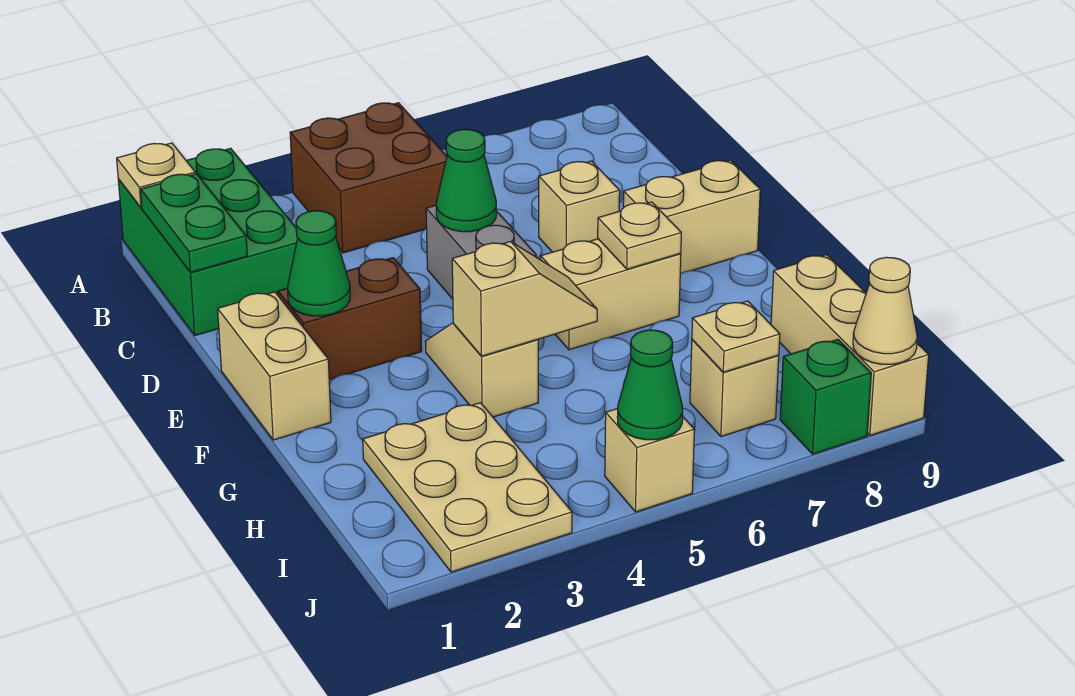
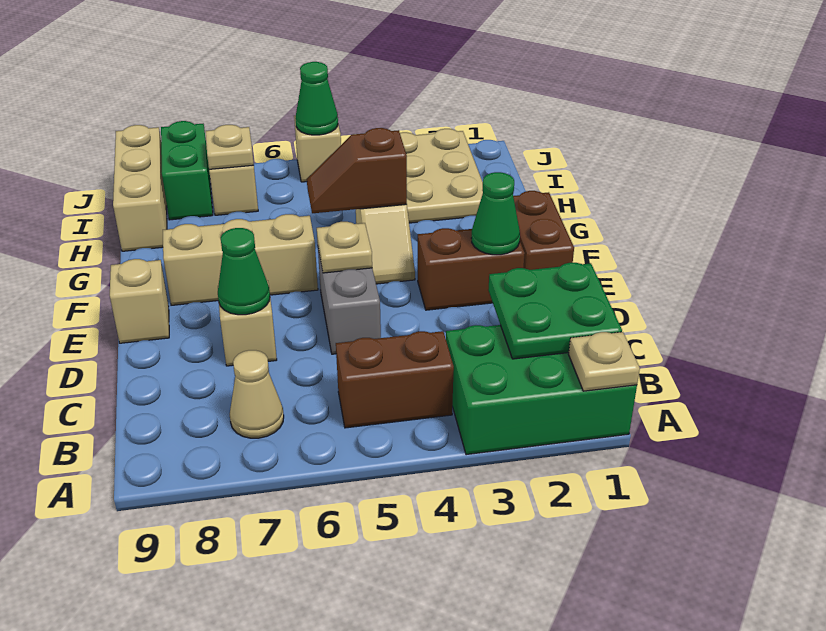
green brick A1:C2 level 1 -> green brick A1:B3 level 1
brown brick A4:B5 level 1 -> brown brick B4:B5 level 1
green plate B1:C1 level 2 -> green plate B1:C2 level 2
green cone D5 level 2 -> green cone D7 level 2
tan brick E1:F1 level 1 -> brown brick E1:F1 level 1
tan brick E8:E9 level 1 -> tan brick E9 level 1
tan brick F6:F7 level 1 -> tan brick F6:F8 level 1
tan plate F7 level 2 -> tan plate E5 level 2
tan slope G4:G5 level 2 top 4 -> brown slope G4:G5 level 2 top 4
green brick J8 level 1 -> green brick I8:J8 level 1
tan cone J9 level 2 -> tan cone B7 level 1

